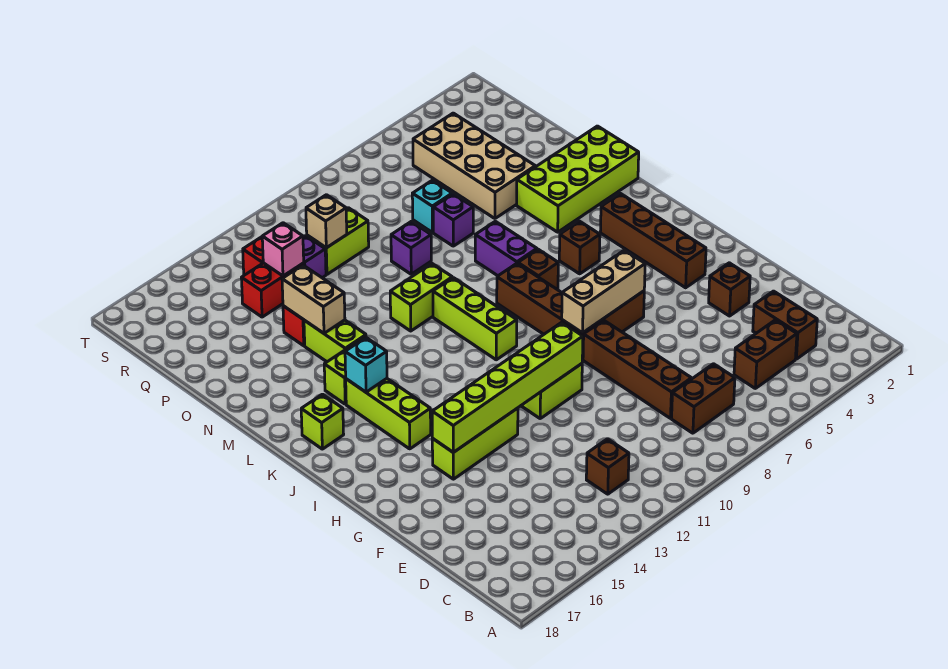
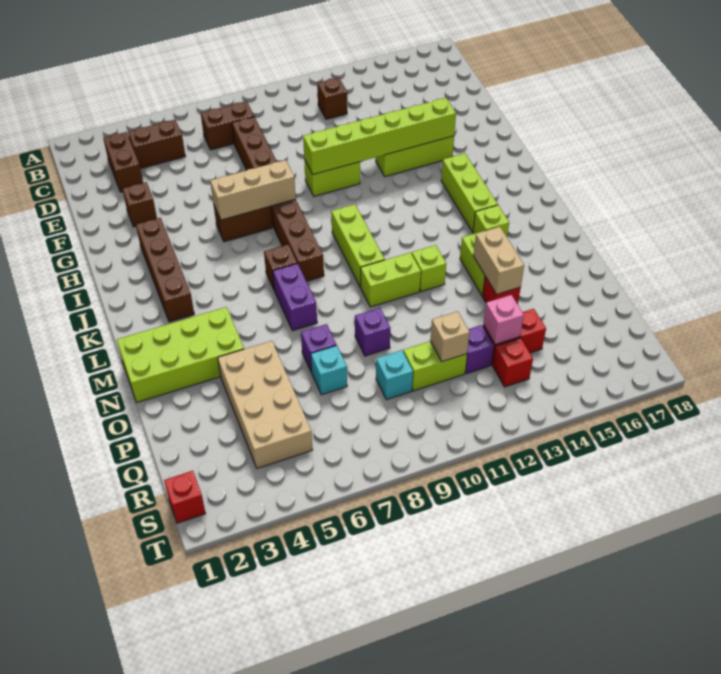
brown brick K5 level 1 -> none
cyan brick K15 level 2 -> cyan brick Q9 level 1
lime brick K17 level 1 -> lime brick M12 level 1
none -> red brick S1 level 1

